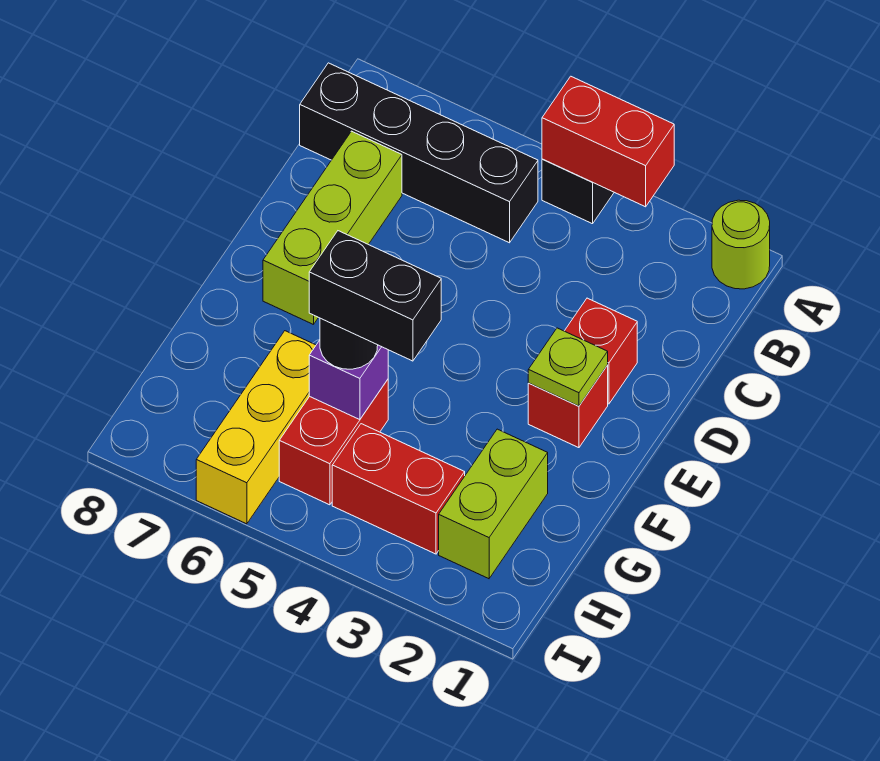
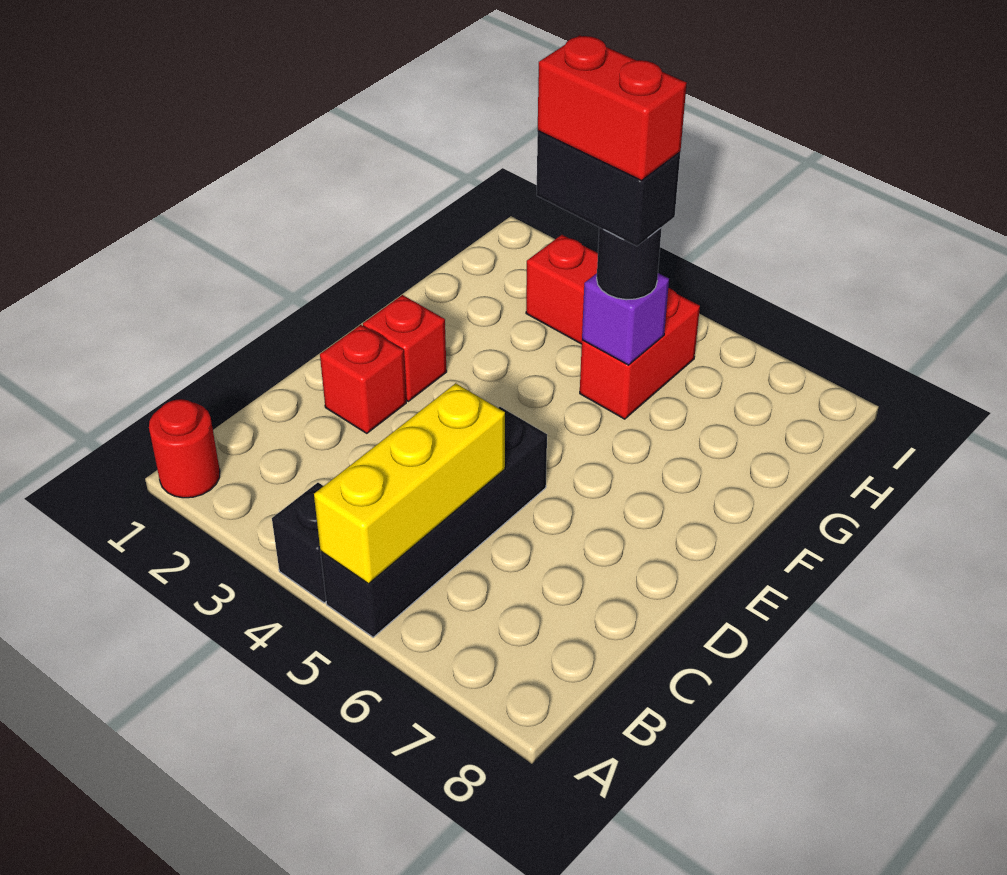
lime round brick A1 level 1 -> red round brick A1 level 1
red brick A3:A4 level 2 -> red brick G4:G5 level 5
black brick B5:B8 level 1 -> black brick A5:D5 level 1
lime brick C7:E7 level 1 -> none
lime plate E2 level 2 -> none
lime brick G2:H2 level 1 -> none
yellow brick G6:I6 level 1 -> yellow brick A5:C5 level 2

